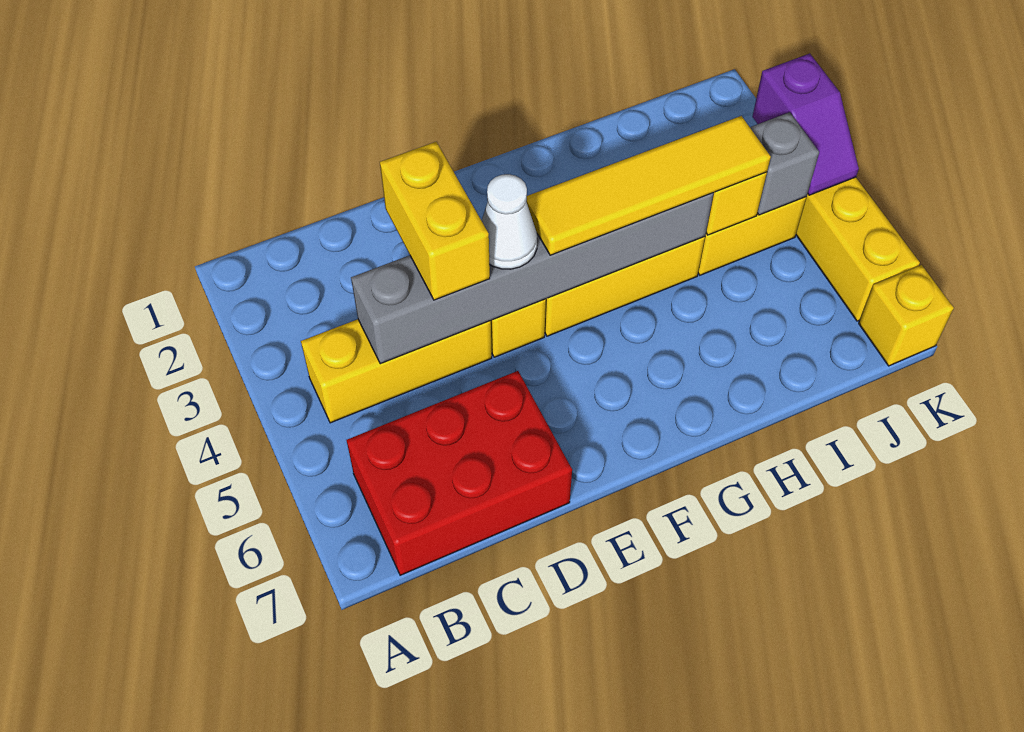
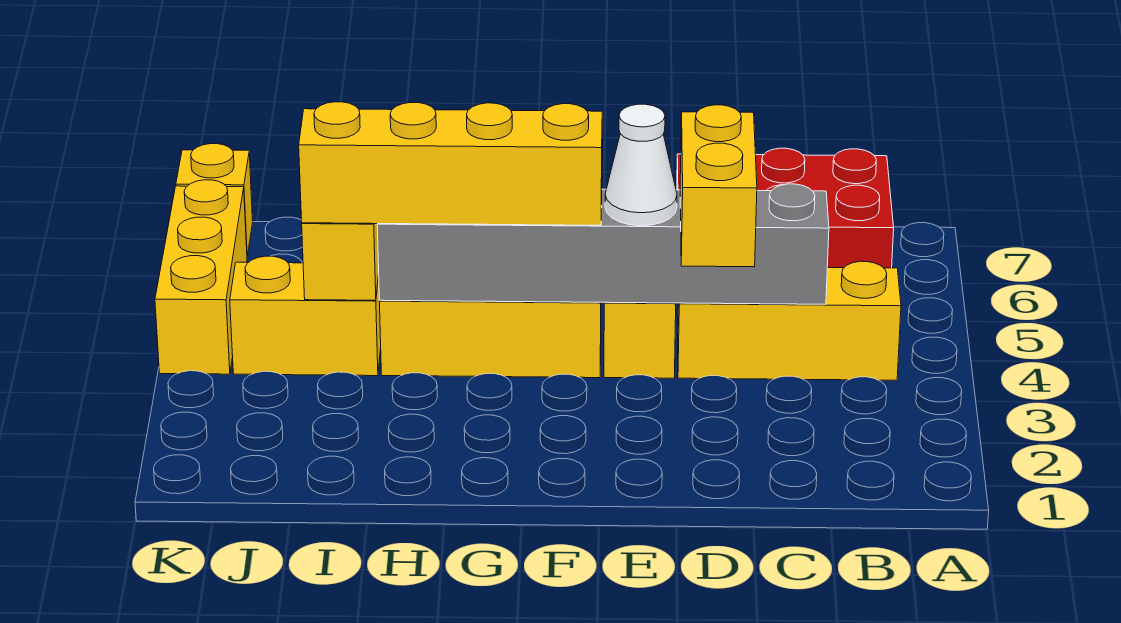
yellow tile F4:I4 level 3 -> yellow brick F4:I4 level 3
grey brick J4 level 2 -> none
purple slope K3:K4 level 2 top 3 -> none

